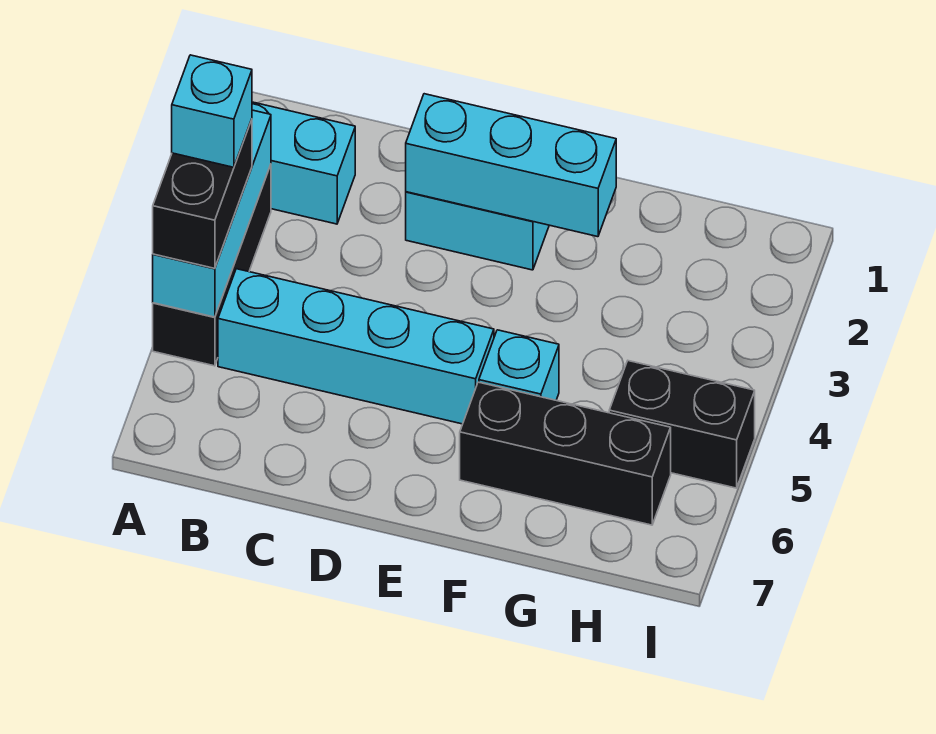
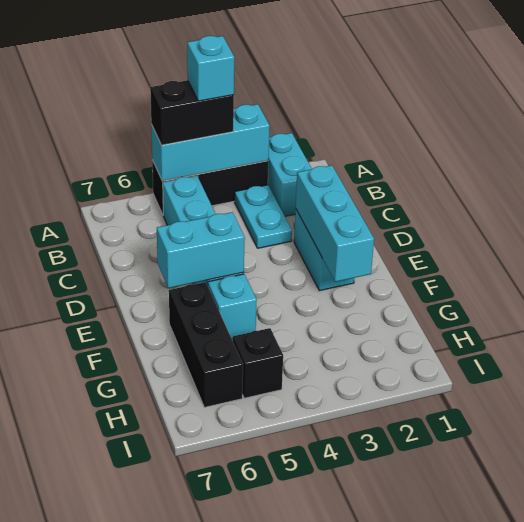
none -> cyan plate B3:C3 level 1
none -> cyan brick E5:E6 level 2
black brick H5:I5 level 1 -> black brick H5 level 1

